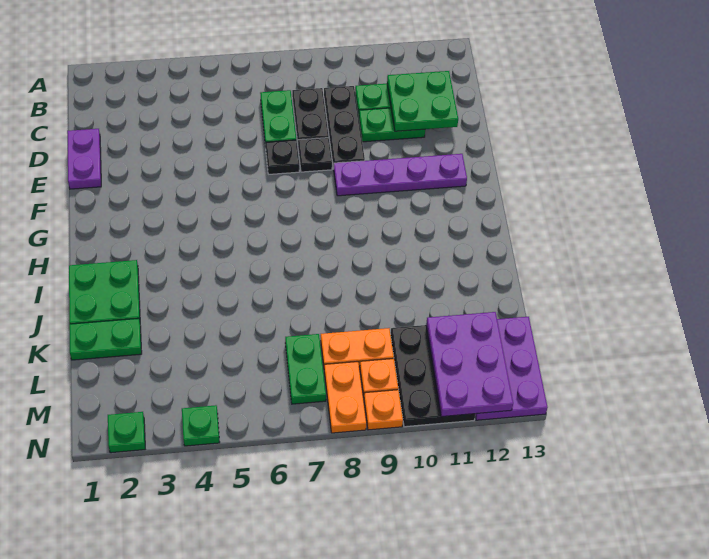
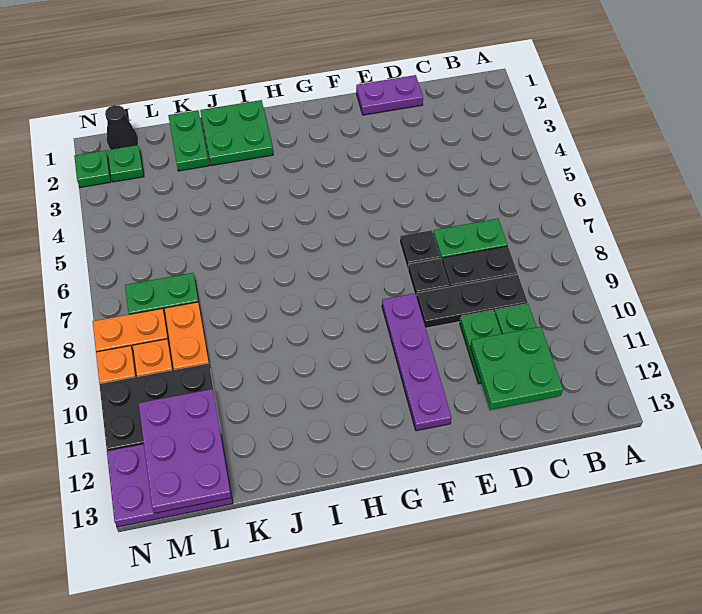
purple plate L11:N12 level 2 -> purple plate L11:M13 level 2
none -> black cone M1 level 1
green plate N4 level 1 -> green plate M2 level 1

